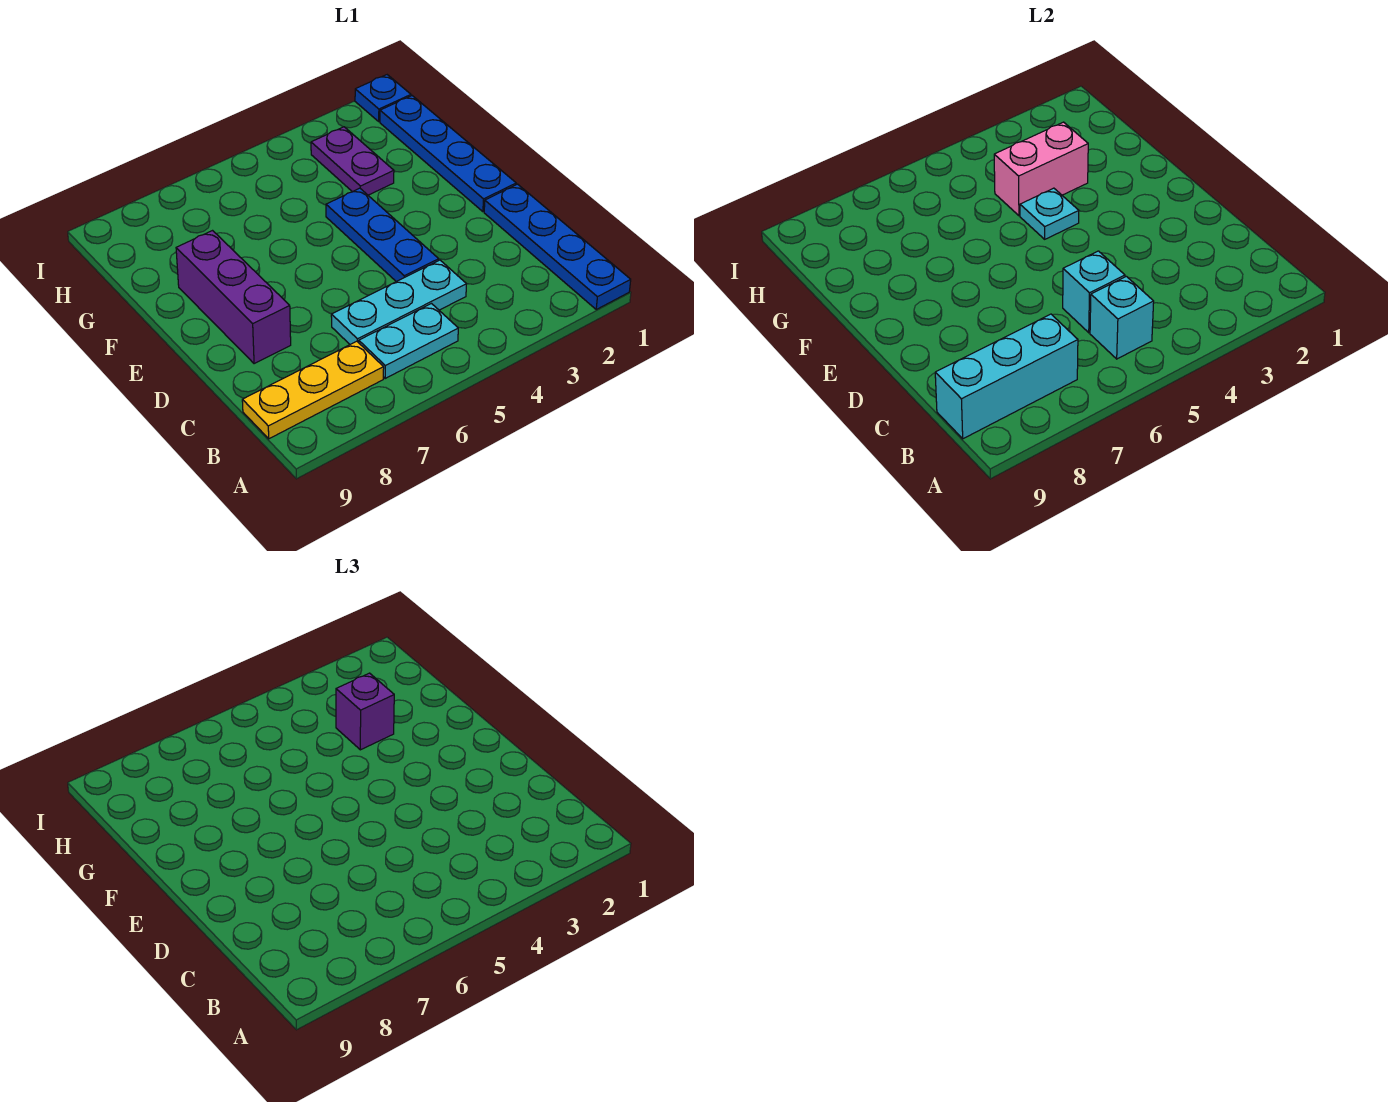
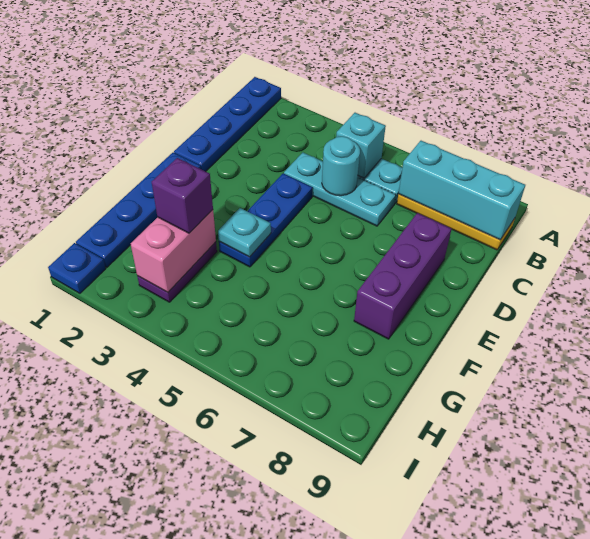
cyan brick C5 level 2 -> cyan round brick C5 level 2
pink brick G3:G4 level 2 -> pink brick G3:H3 level 2

